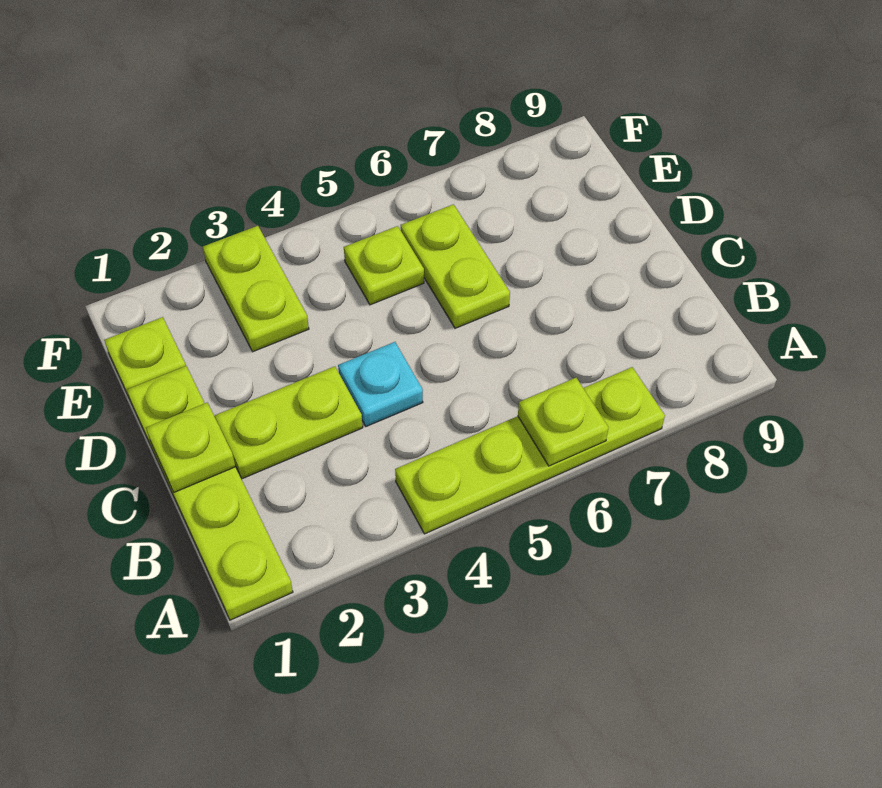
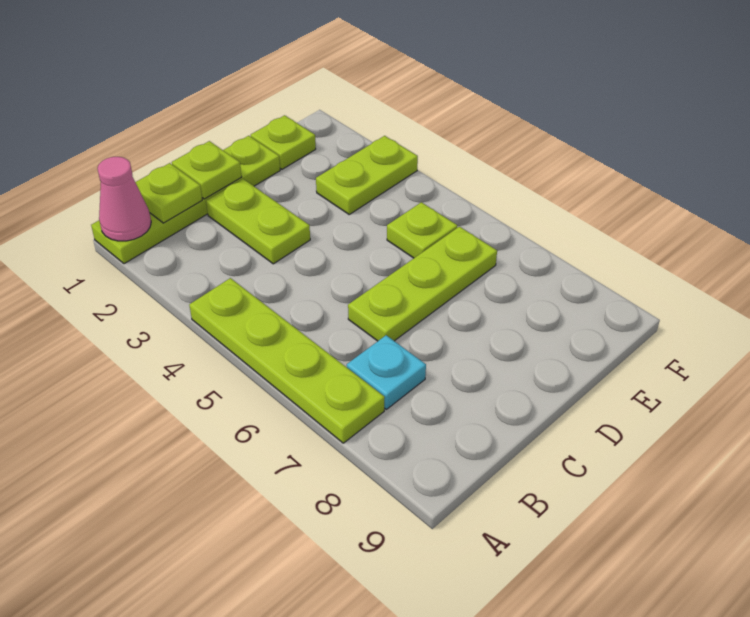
none -> pink cone A1 level 2
lime plate A6 level 2 -> lime plate B1 level 2
cyan plate C4 level 1 -> cyan plate B7 level 1
lime plate D6:E6 level 1 -> lime plate C6:E6 level 1

